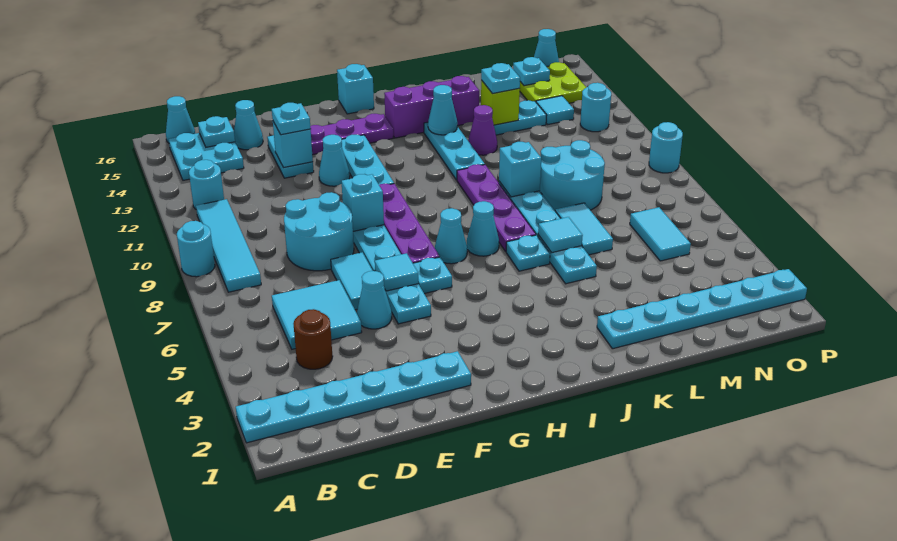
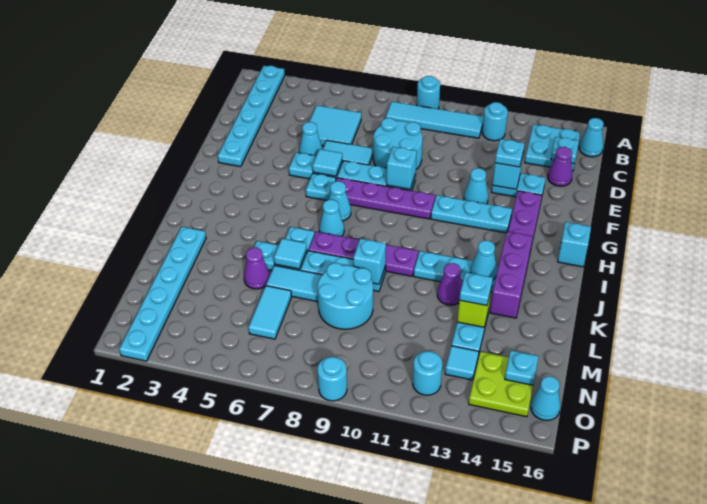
brown round brick C4 level 1 -> none
cyan cone D15 level 1 -> purple cone D15 level 1
none -> purple cone L5 level 1
cyan tile N5:N6 level 1 -> cyan tile M6:N6 level 1

